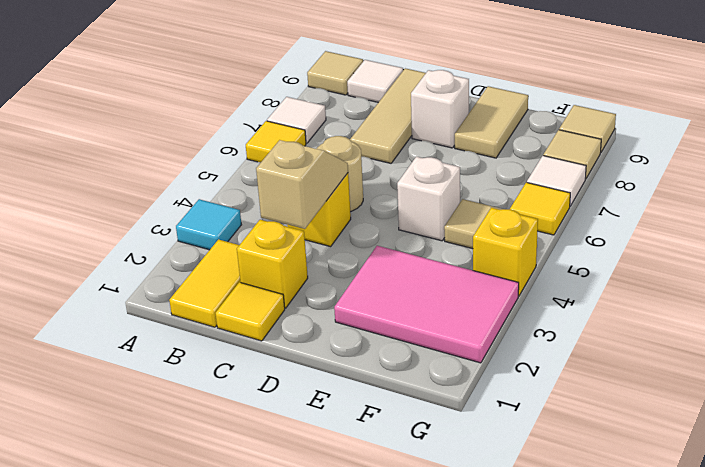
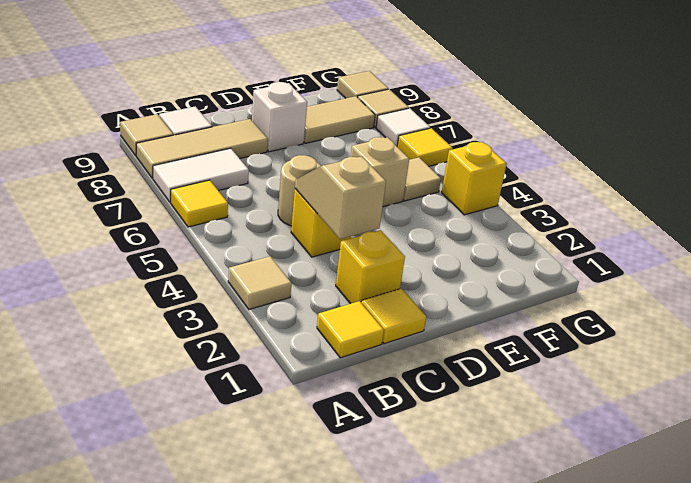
cyan tile A3 level 1 -> tan tile A3 level 1
white tile A7 level 1 -> white tile A7:B7 level 1
yellow tile B1:B2 level 1 -> yellow tile B1 level 1
tan tile C7:C9 level 1 -> tan tile A8:C8 level 1
pink tile E2:G3 level 1 -> none
white brick E5 level 1 -> tan brick E5 level 1
tan tile E8:E9 level 1 -> tan tile E8:F8 level 1

